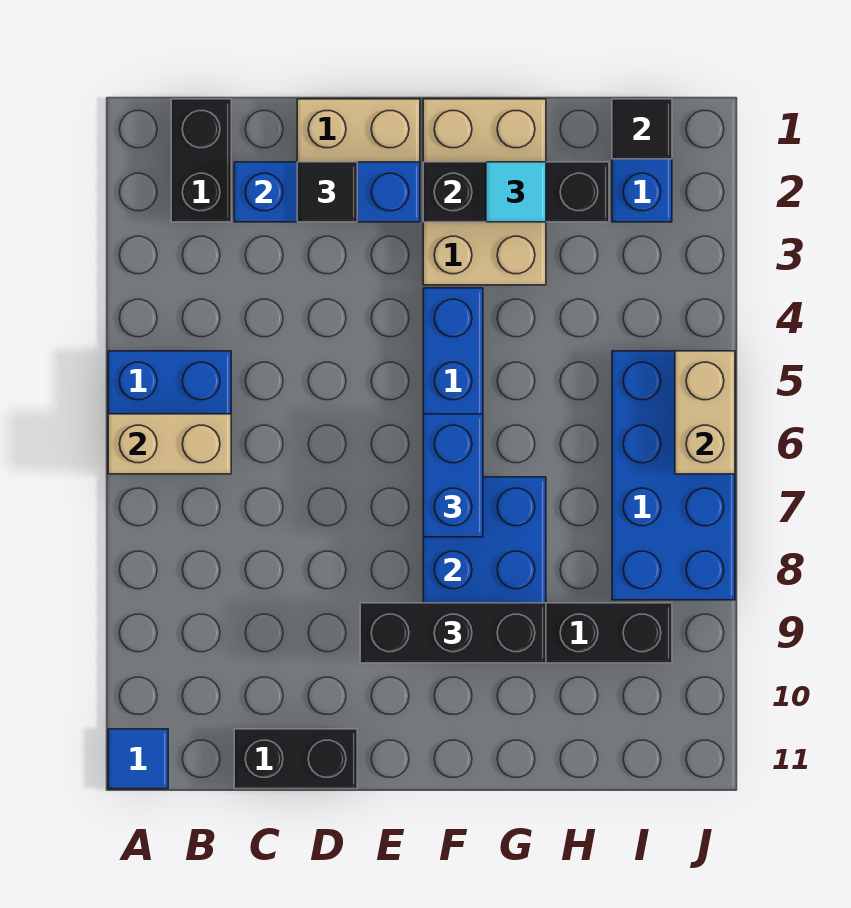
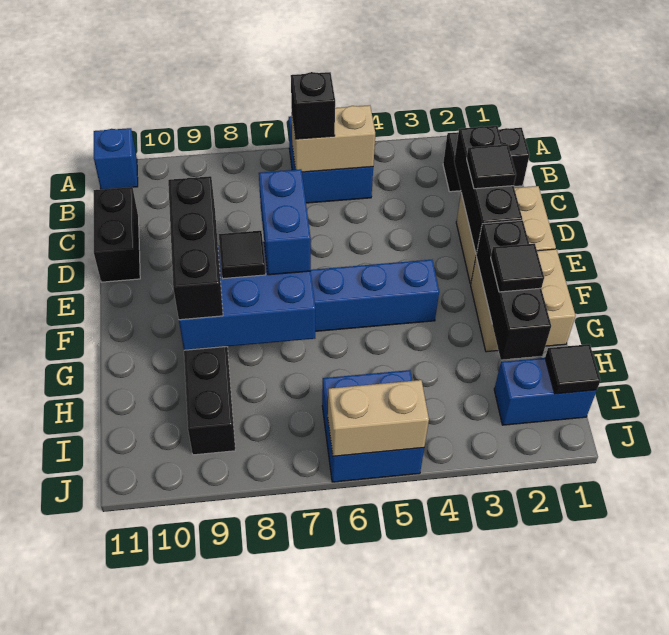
tan brick A6:B6 level 2 -> tan brick B5:B6 level 2
blue tile A11 level 1 -> blue brick A11 level 1
none -> black brick B6 level 3
blue brick C2:E2 level 2 -> black brick C2:E2 level 2
tan brick F1:G3 level 1 -> tan brick F1:G2 level 1
blue brick F6:F7 level 3 -> blue brick E7:F7 level 3
none -> black tile F8 level 3
cyan tile G2 level 3 -> black tile G2 level 3
blue brick I5:J8 level 1 -> blue brick I5:J6 level 1

